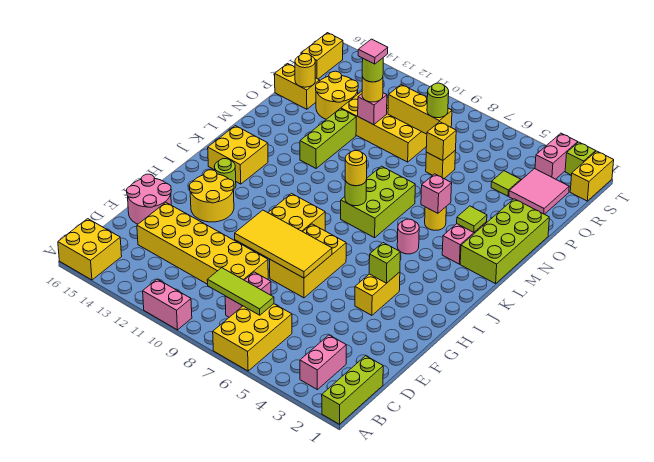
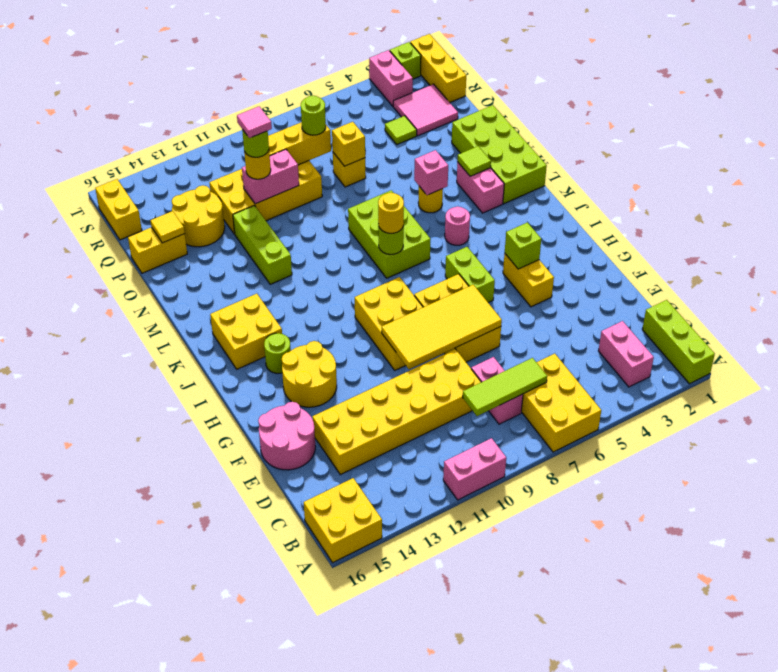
none -> lime brick H6:I6 level 1
pink brick P11 level 2 -> pink brick P10:P11 level 2
yellow round brick P15 level 2 -> yellow tile P15 level 2
yellow brick S1:T1 level 1 -> yellow brick R1:T1 level 1

